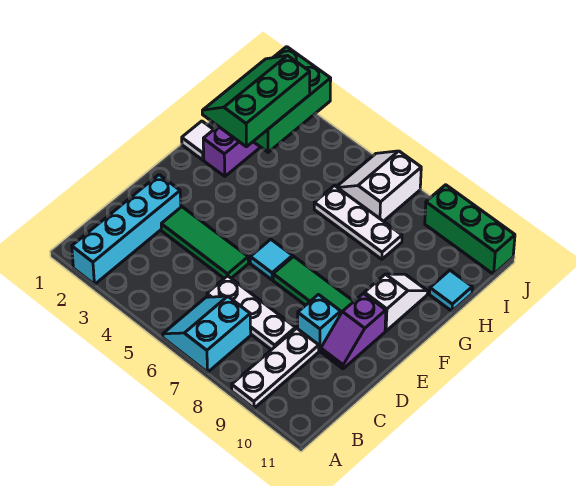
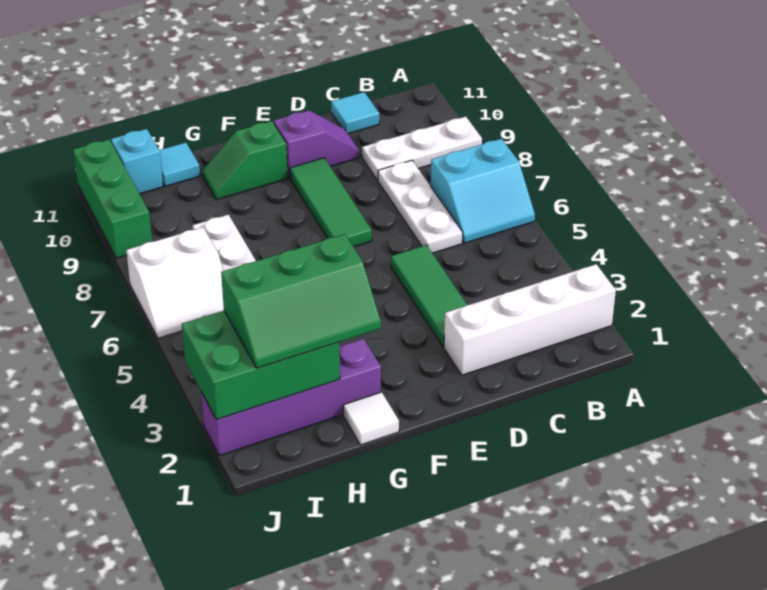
cyan brick A2:D2 level 1 -> white brick A2:D2 level 1
cyan brick D9 level 1 -> cyan brick I11 level 1
cyan tile E6 level 1 -> cyan tile C11 level 1
white slope F10:G10 level 1 top F -> green slope F10:G10 level 1 top F

